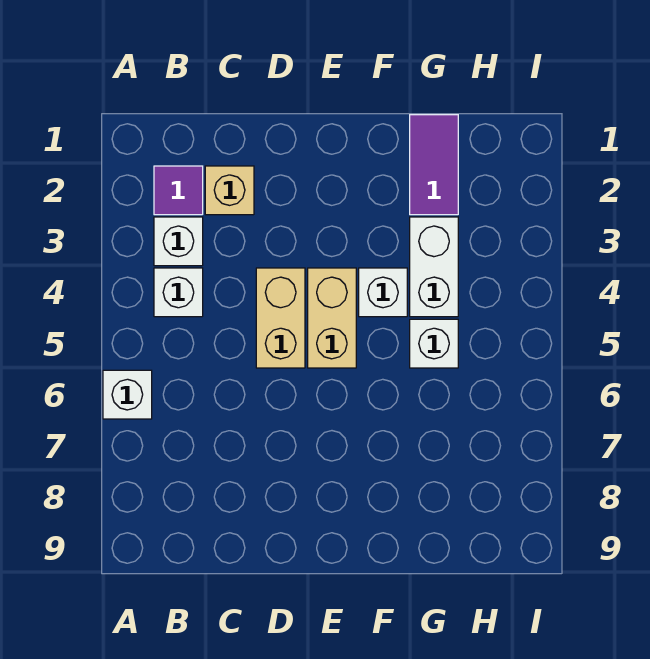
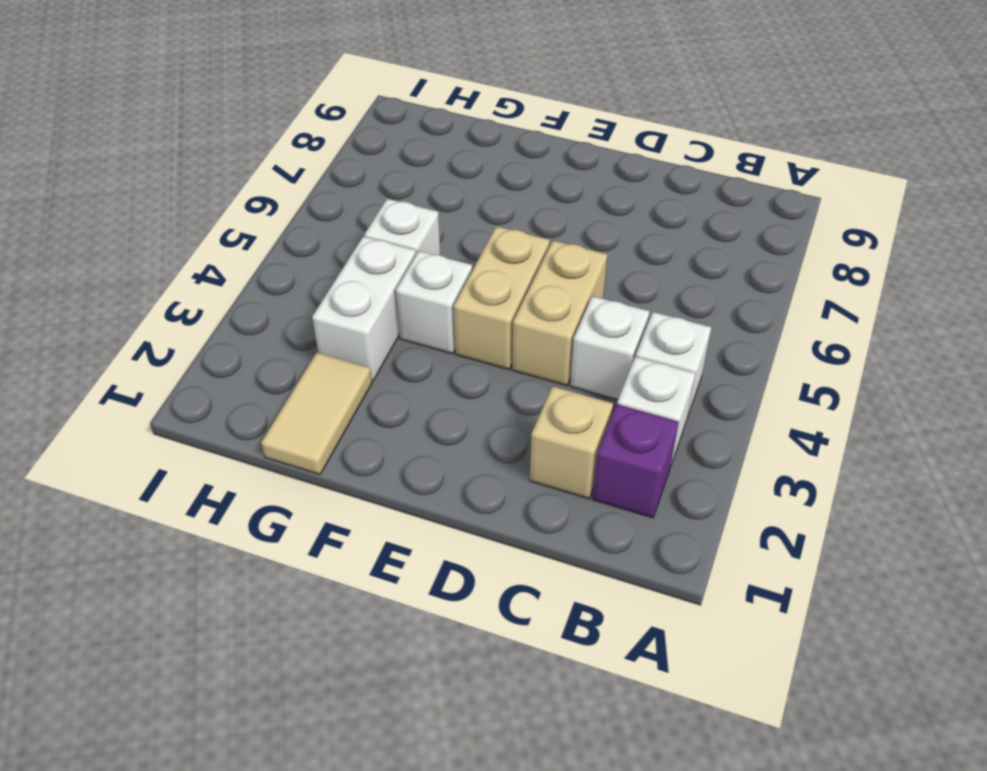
white brick A6 level 1 -> white brick C4 level 1
purple tile B2 level 1 -> purple brick B2 level 1
purple tile G1:G2 level 1 -> tan tile G1:G2 level 1

